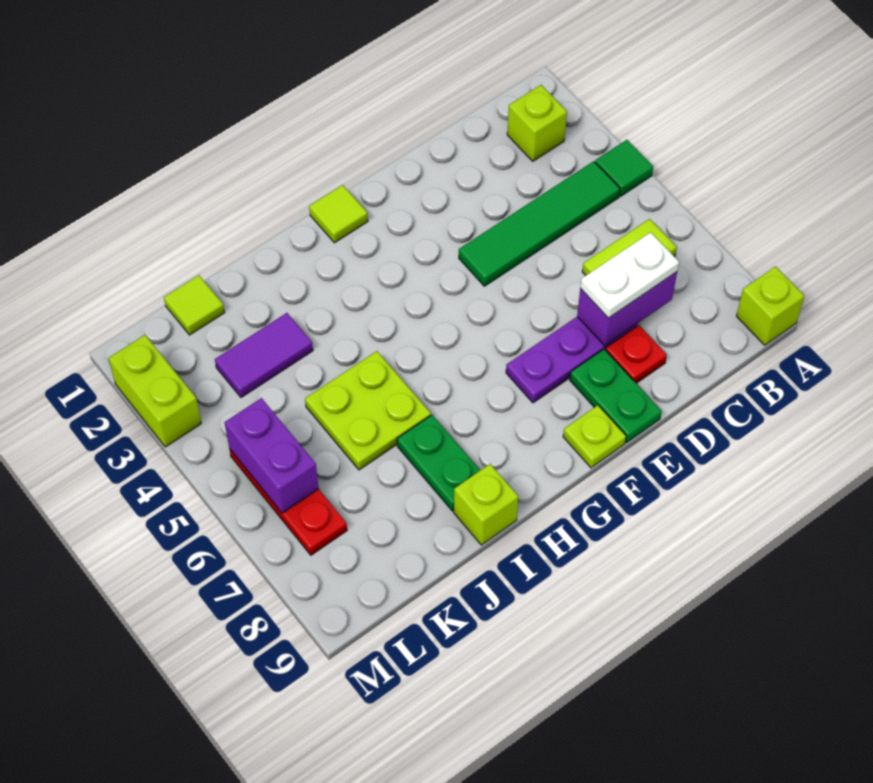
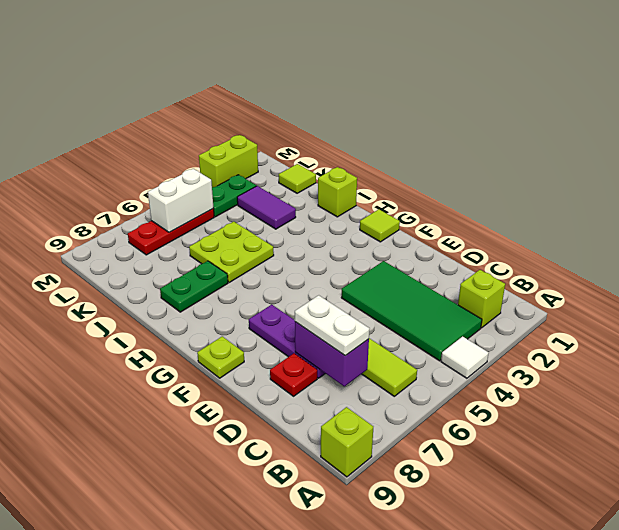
green tile A4 level 1 -> white tile A4 level 1
green tile B4:E4 level 1 -> green tile B3:E4 level 1
green plate E8:E9 level 1 -> green plate L3:L4 level 1
lime brick I9 level 1 -> lime brick I1 level 1
purple brick L5:L6 level 2 -> white brick L5:L6 level 2

